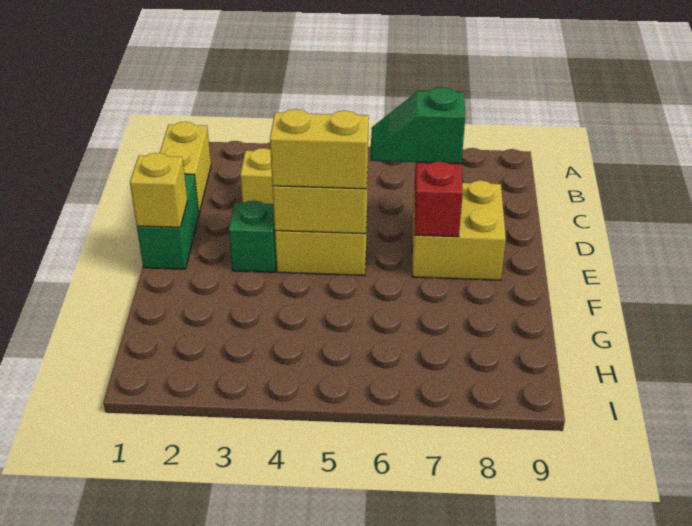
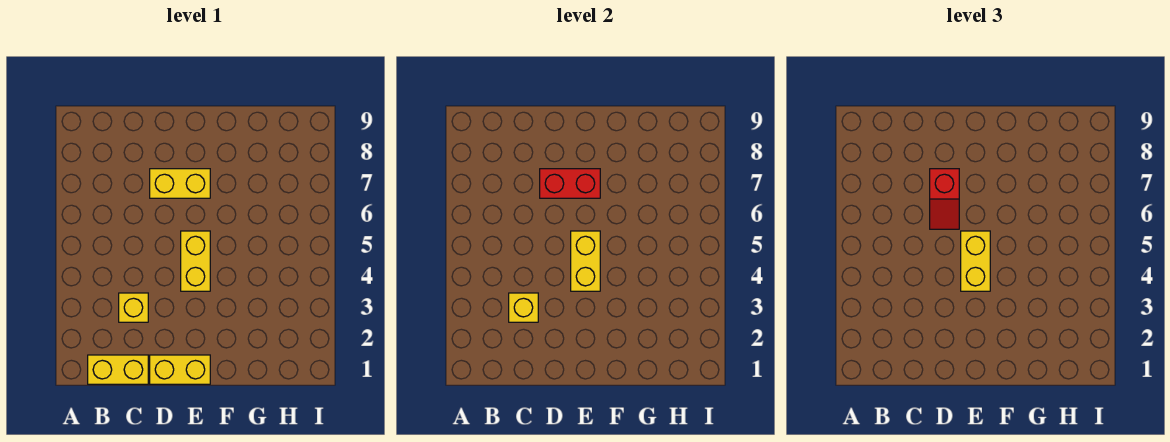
green brick D1:E1 level 1 -> yellow brick D1:E1 level 1
green slope D6:D7 level 3 top 7 -> red slope D6:D7 level 3 top 7
yellow brick D7:E8 level 1 -> yellow brick D7:E7 level 1
yellow brick E1 level 2 -> yellow brick C3 level 2
green brick E3 level 1 -> none

